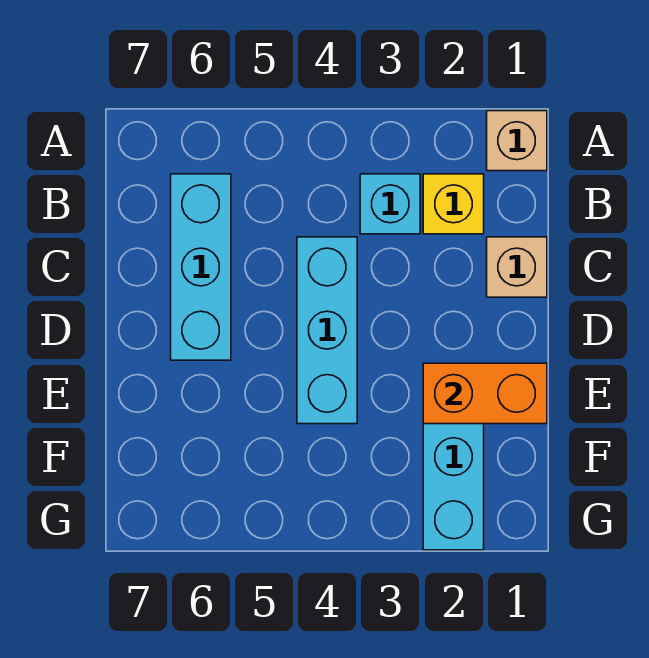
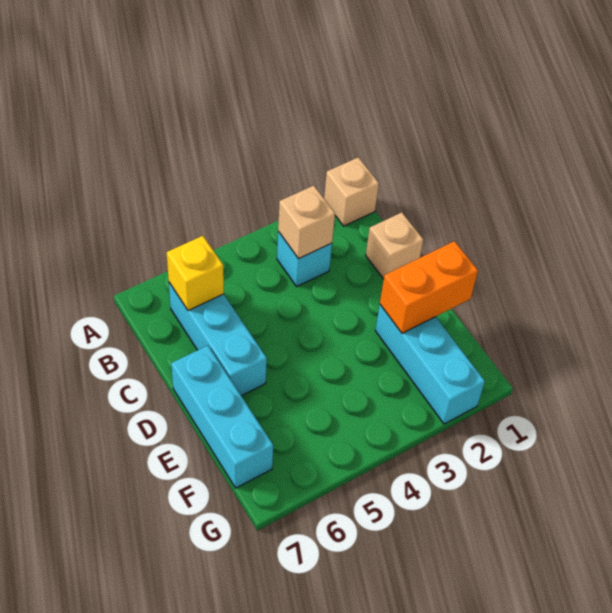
yellow brick B2 level 1 -> yellow brick B6 level 2
none -> tan brick B3 level 2
cyan brick C4:E4 level 1 -> cyan brick D7:F7 level 1

